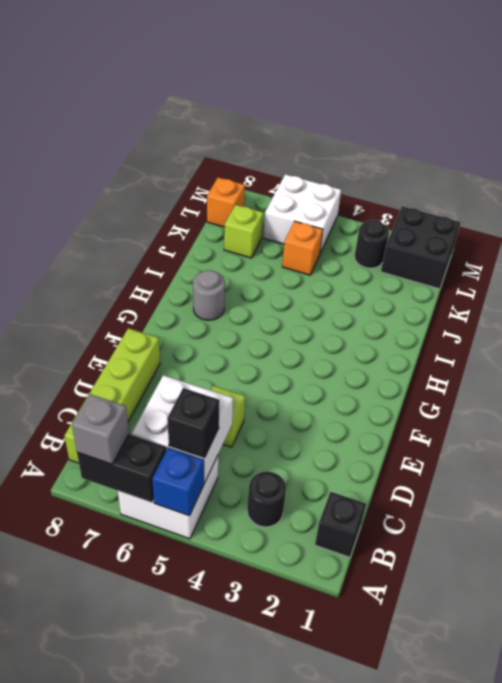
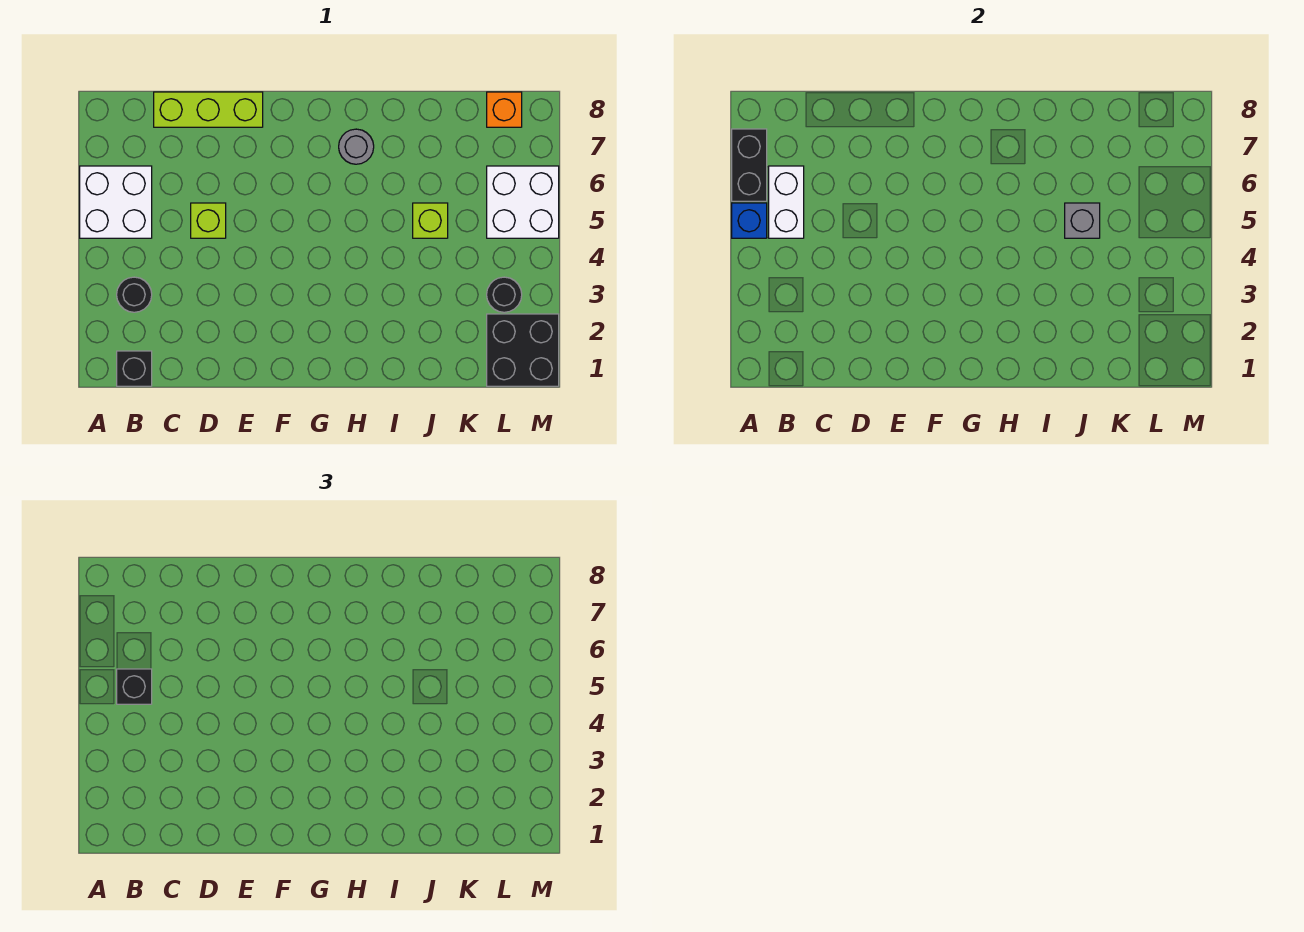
grey brick A7 level 3 -> grey brick J5 level 2
white brick B5:C6 level 2 -> white brick B5:B6 level 2
lime brick B8:E8 level 1 -> lime brick C8:E8 level 1
orange brick K5 level 1 -> none
lime brick K7 level 1 -> lime brick J5 level 1

